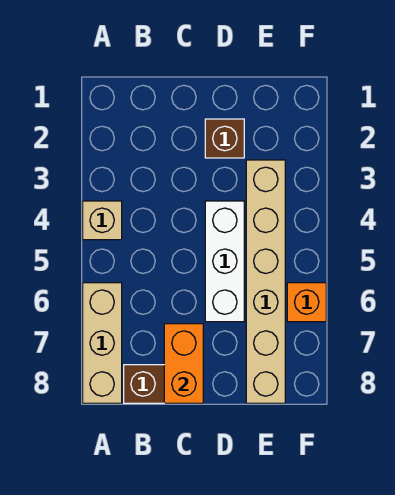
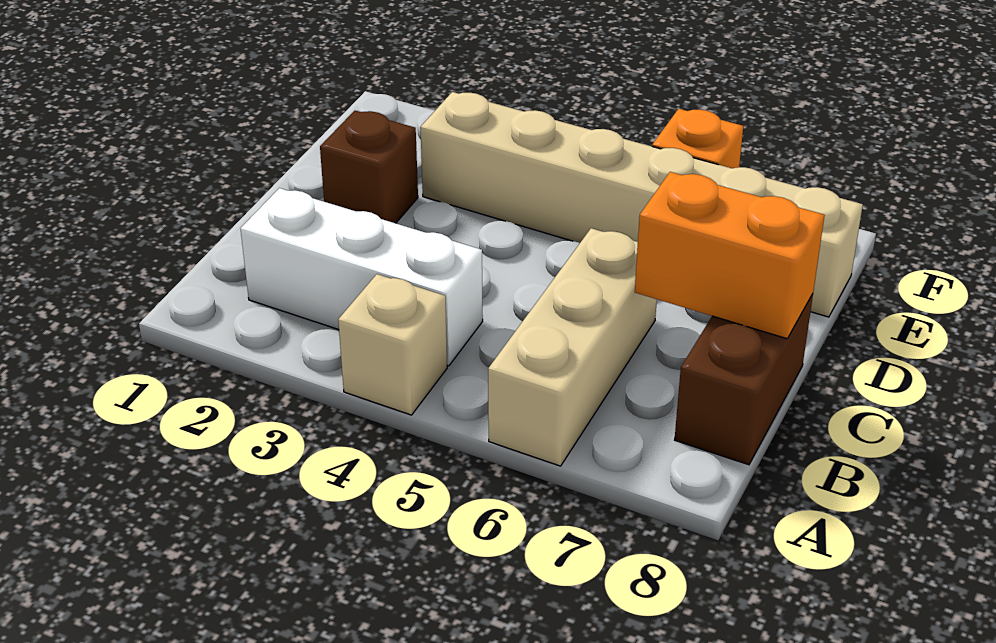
tan brick A6:A8 level 1 -> tan brick A6:C6 level 1
white brick D4:D6 level 1 -> white brick B2:B4 level 1

